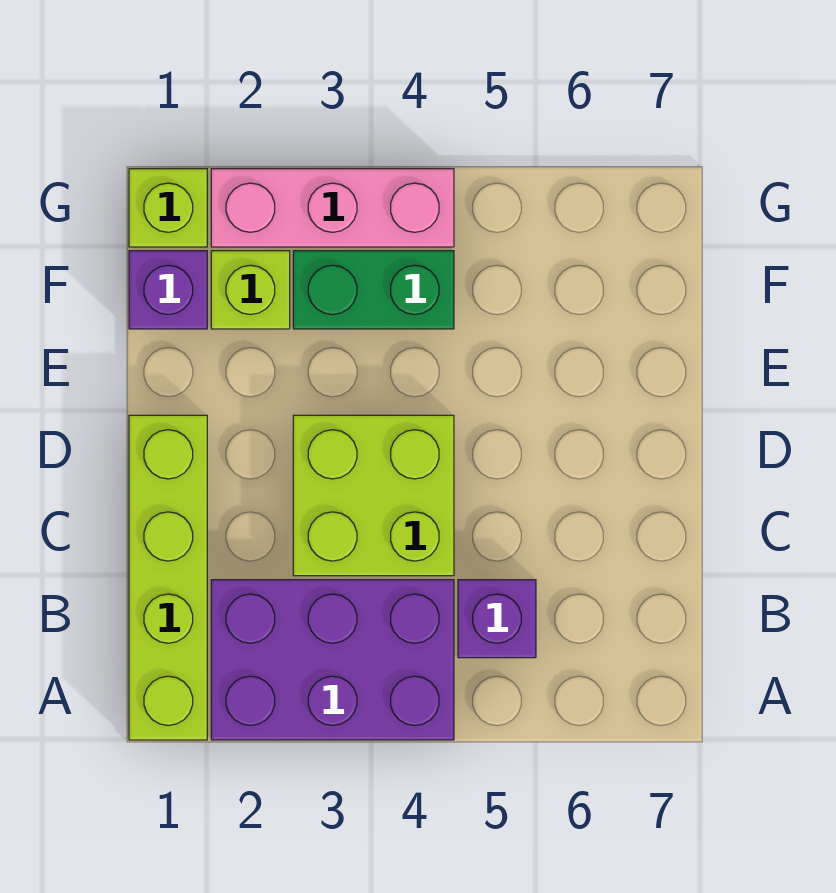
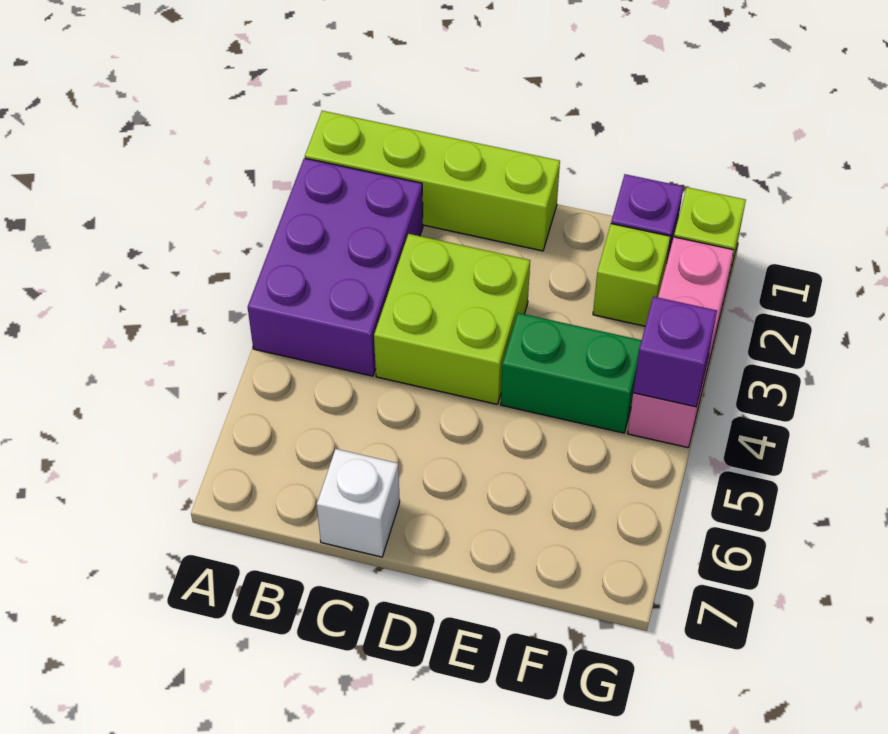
purple brick B5 level 1 -> purple brick G4 level 2
none -> white brick C7 level 1
green brick F3:F4 level 1 -> green brick E4:F4 level 1

